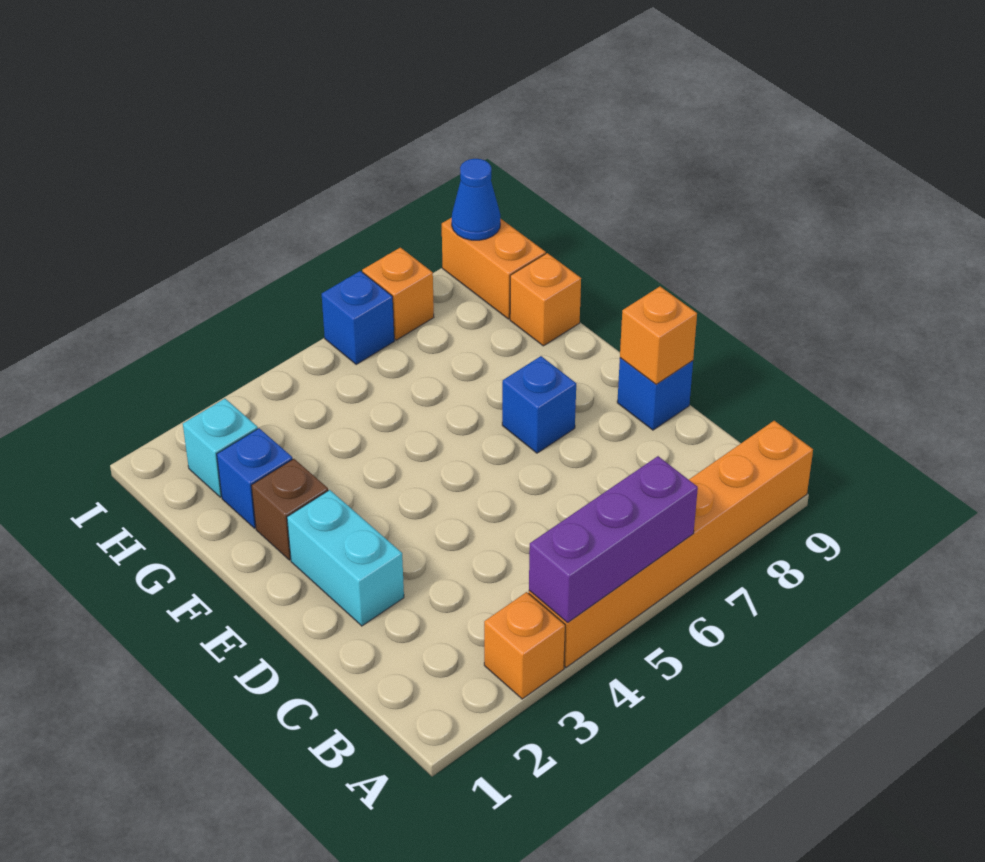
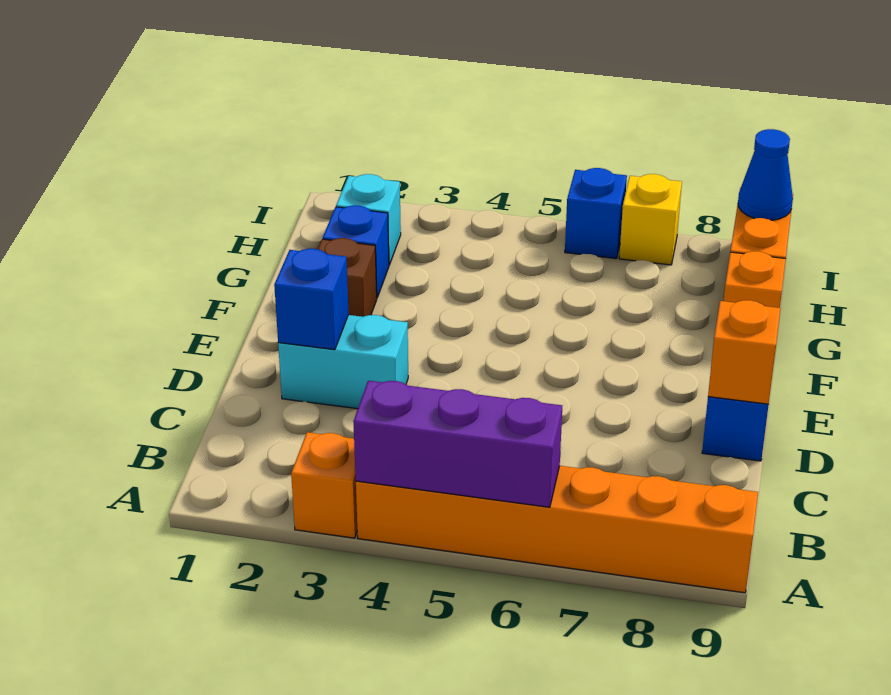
cyan brick D2:E2 level 1 -> cyan brick D2:D3 level 1
blue brick E7 level 1 -> blue brick D2 level 2
orange brick I7 level 1 -> yellow brick I7 level 1

